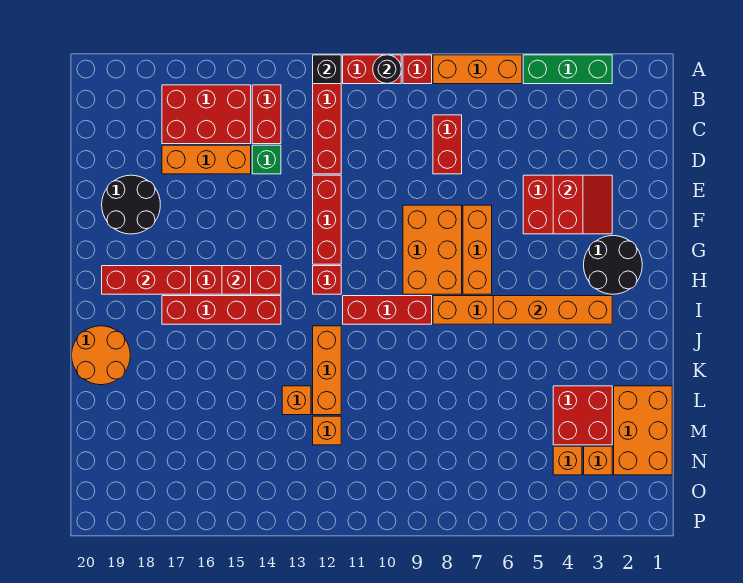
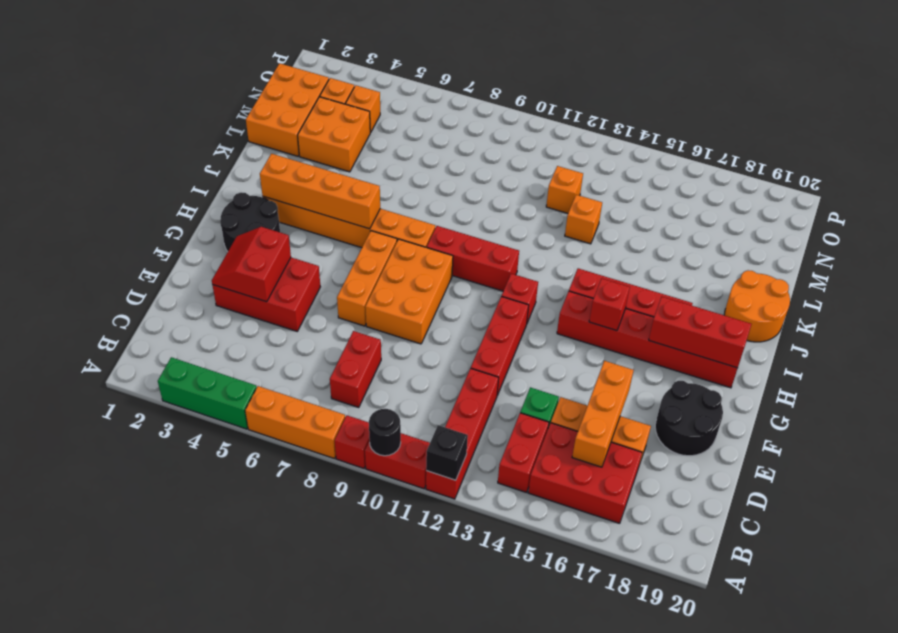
orange brick J12:L12 level 1 -> orange brick C16:E16 level 2
red brick L3:M4 level 1 -> orange brick L3:M4 level 1

